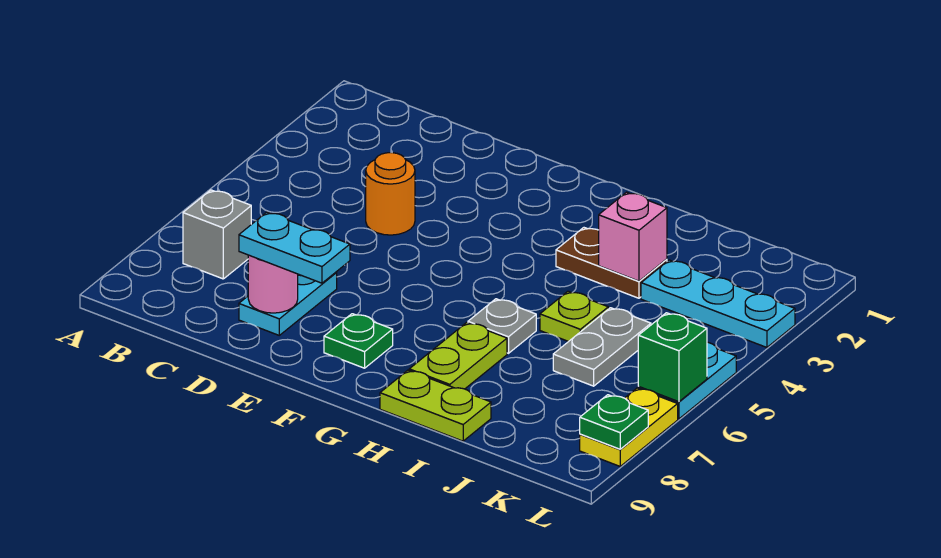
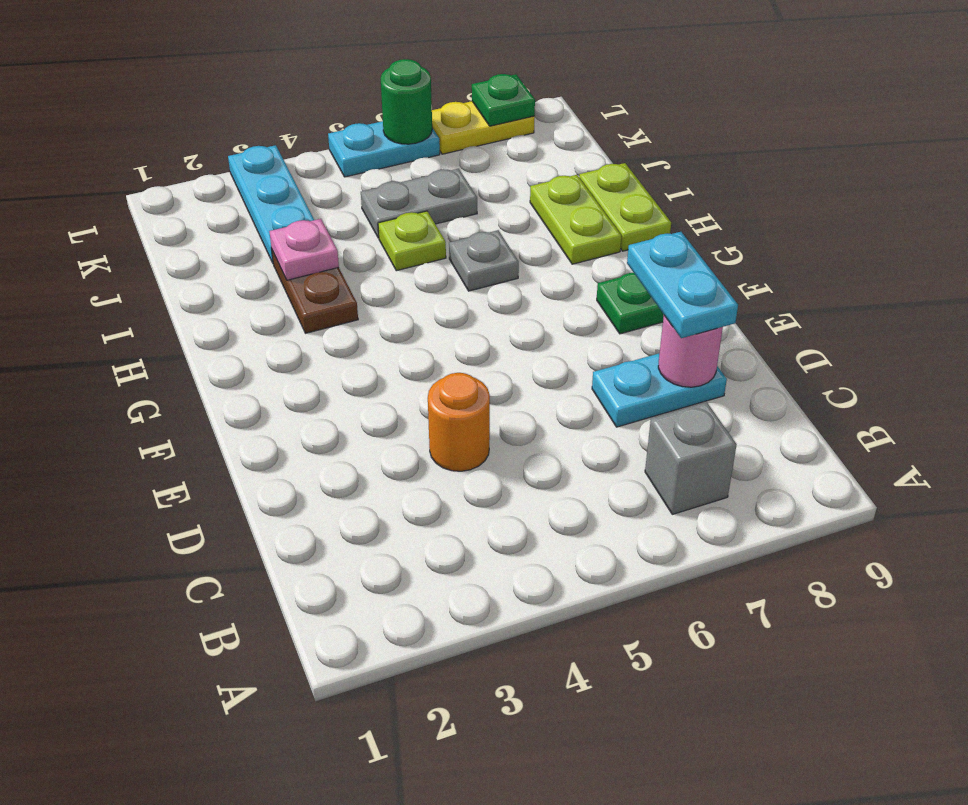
lime plate H7:H8 level 1 -> lime plate H8:I8 level 1
pink brick I3 level 2 -> pink plate I3 level 2
green brick L6 level 2 -> green round brick L6 level 2

